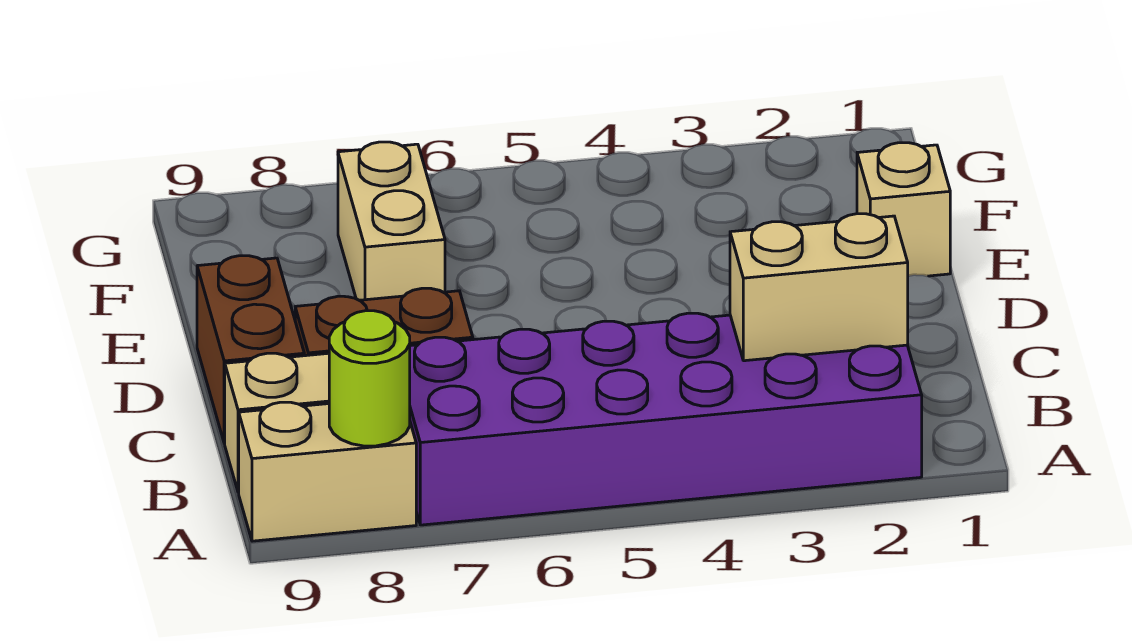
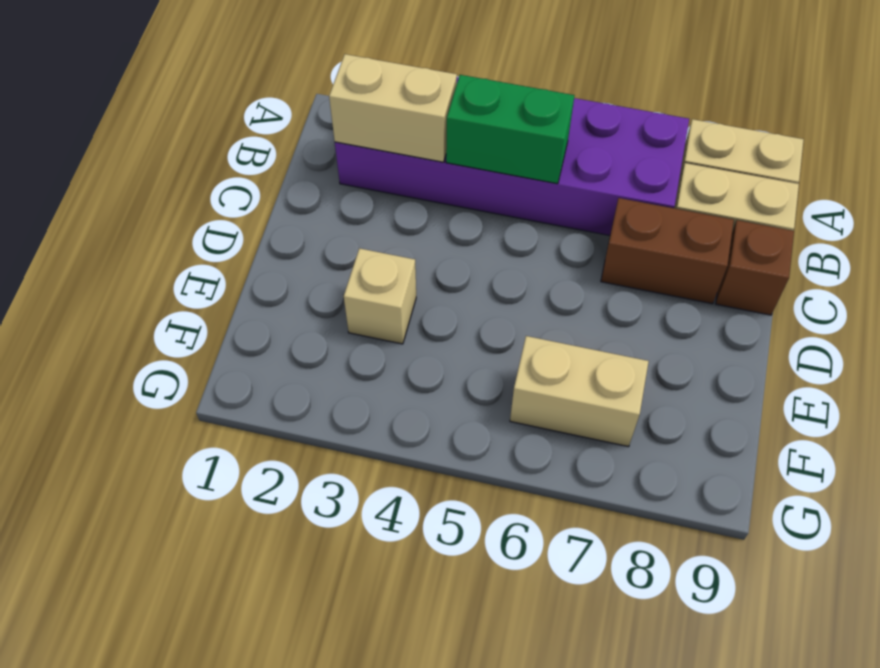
lime round brick A8 level 2 -> none
none -> green brick B4:B5 level 2
brown brick C9:D9 level 1 -> brown brick C9 level 1
tan brick E1 level 1 -> tan brick E3 level 1
tan brick E7:F7 level 1 -> tan brick F6:F7 level 1

